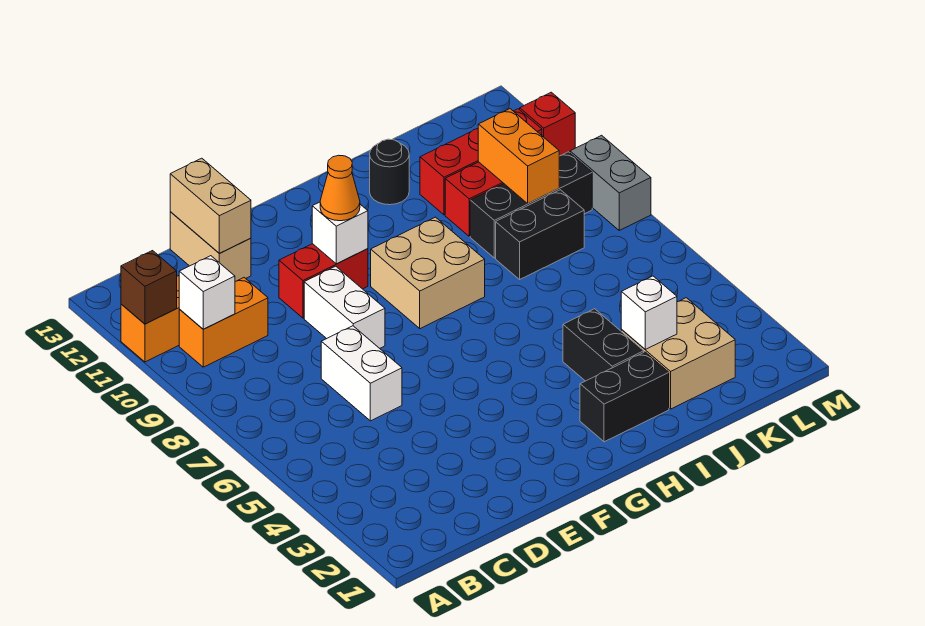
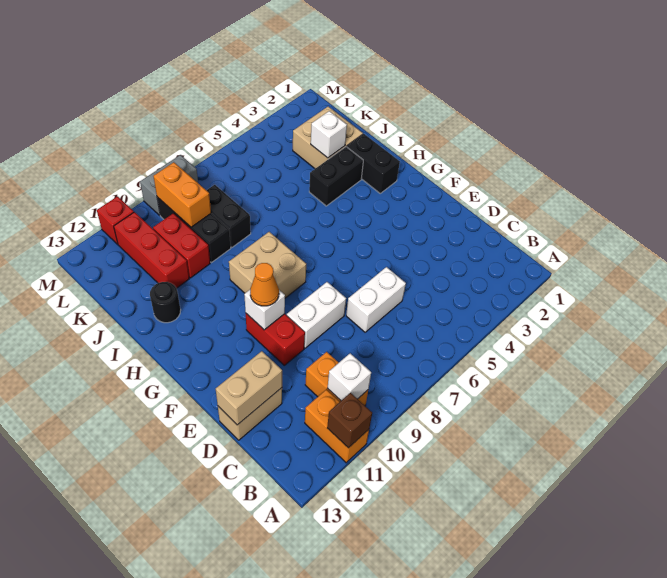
orange brick K9:K10 level 2 -> orange brick K9:L9 level 2

